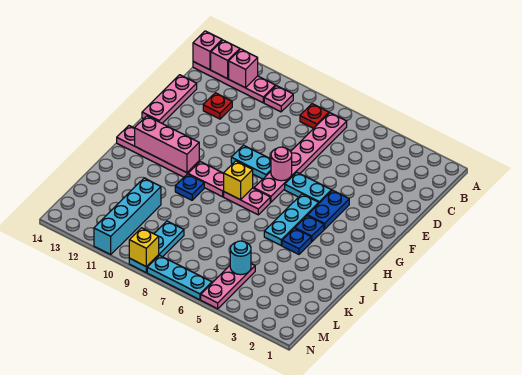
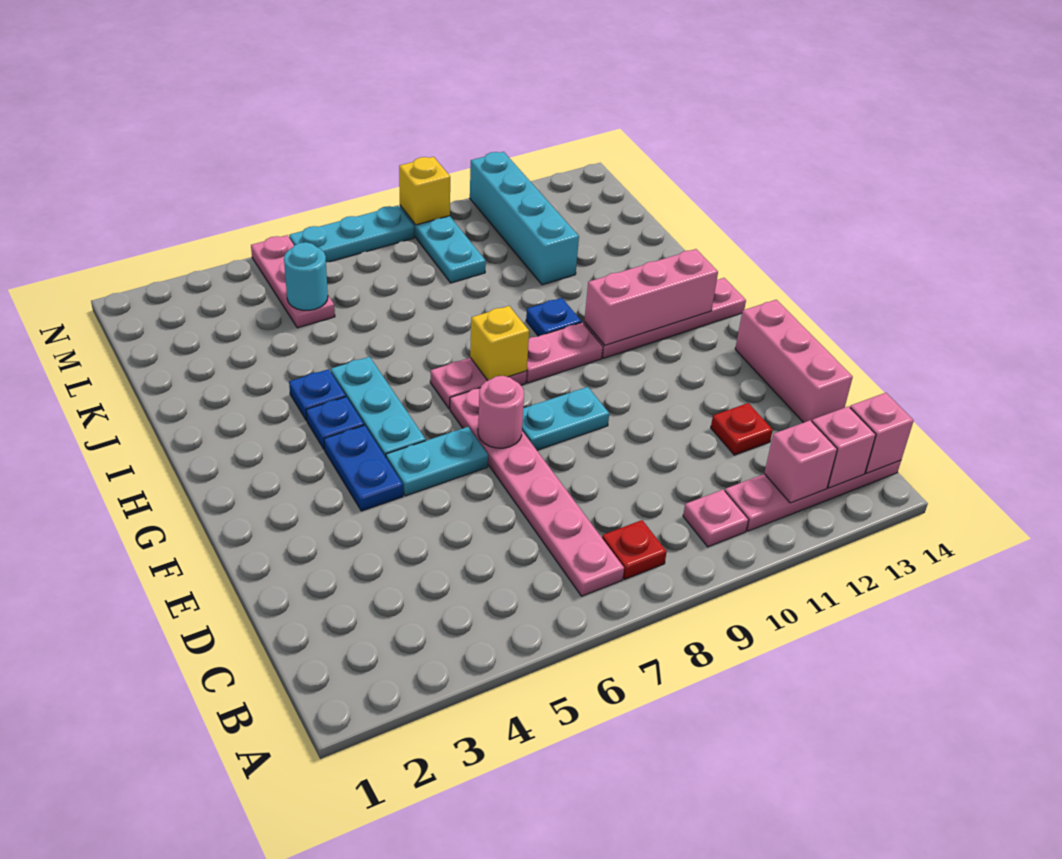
pink plate D14:F14 level 1 -> pink brick D14:F14 level 1

